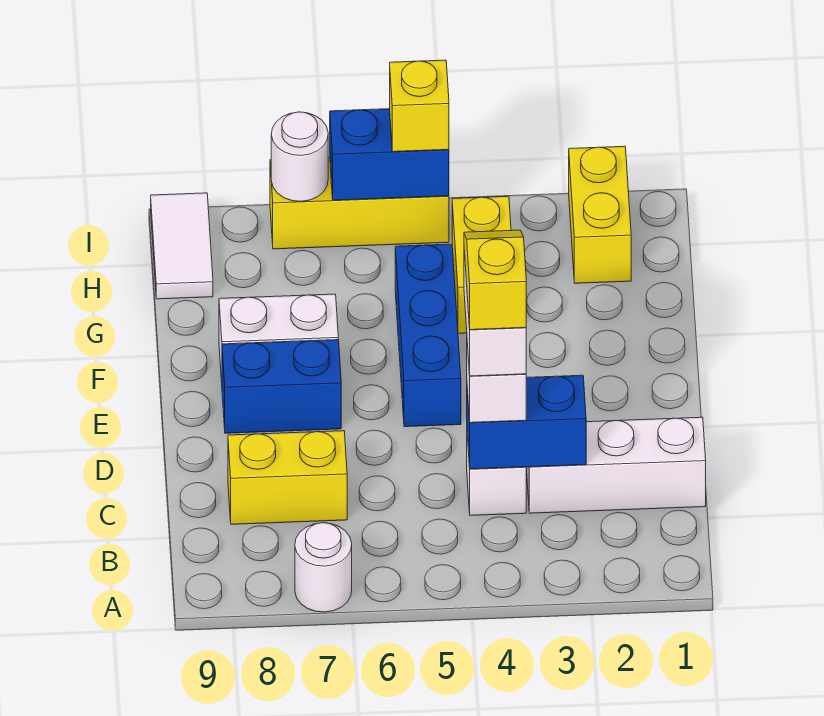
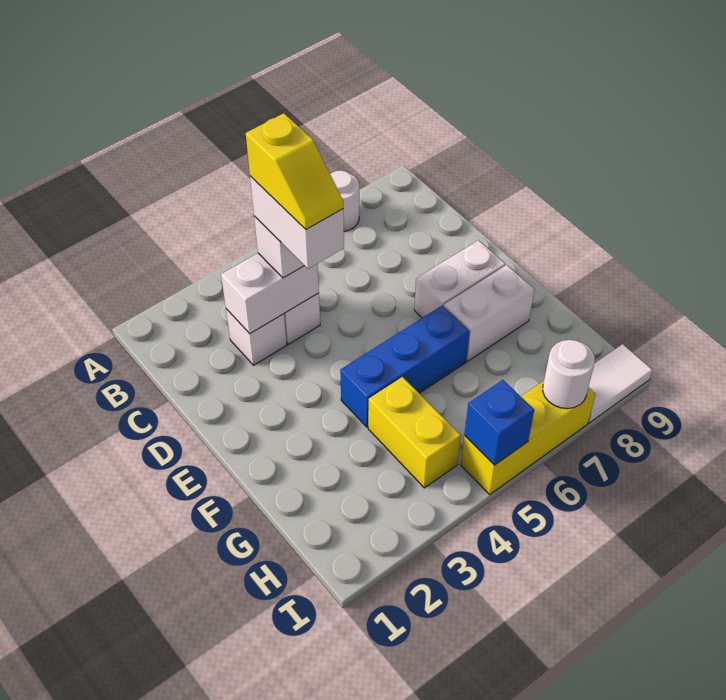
white brick C1:C3 level 1 -> white brick C3 level 1
blue brick C3:C4 level 2 -> white brick C3:C4 level 2
yellow brick C7:C8 level 1 -> none
blue brick E5:G5 level 1 -> blue brick F4:F6 level 1
blue brick E7:E8 level 1 -> white brick E7:E8 level 1
yellow brick H2:I2 level 1 -> none
white tile H9:I9 level 1 -> white tile I8:I9 level 1
blue brick I5:I6 level 2 -> blue brick I5 level 2
yellow brick I5 level 3 -> none

